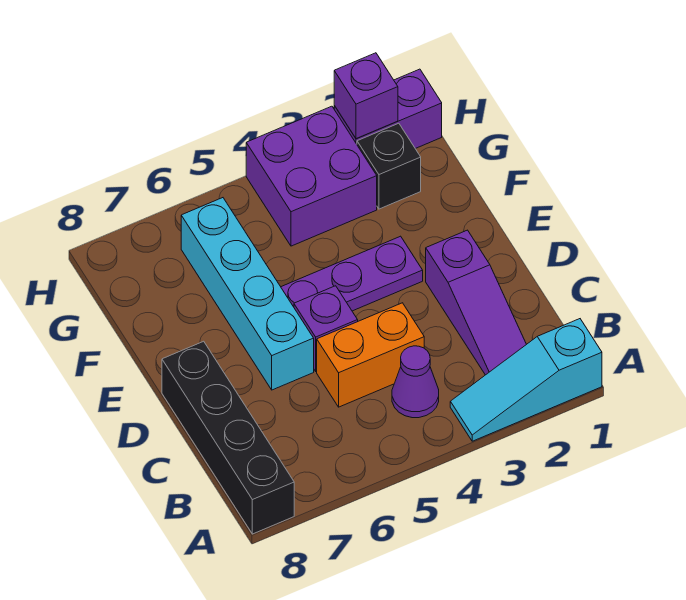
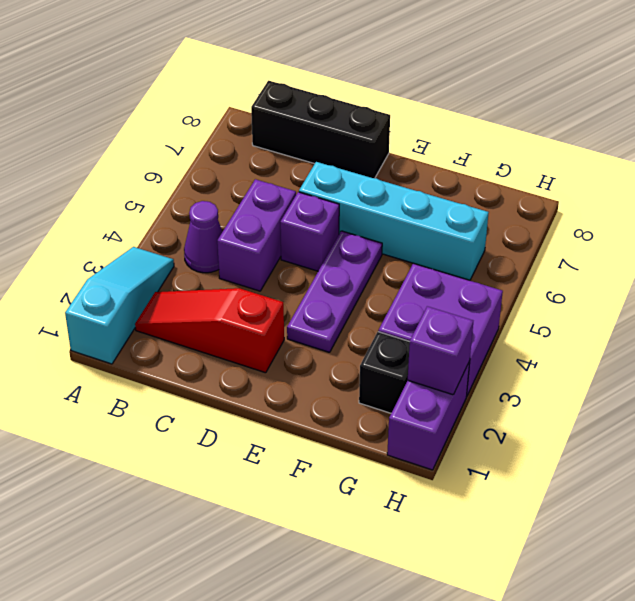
black brick A8:D8 level 1 -> black brick B8:D8 level 1
purple slope B2:D2 level 1 top D -> red slope B2:D2 level 1 top D
orange brick C4:C5 level 1 -> purple brick C4:C5 level 1

